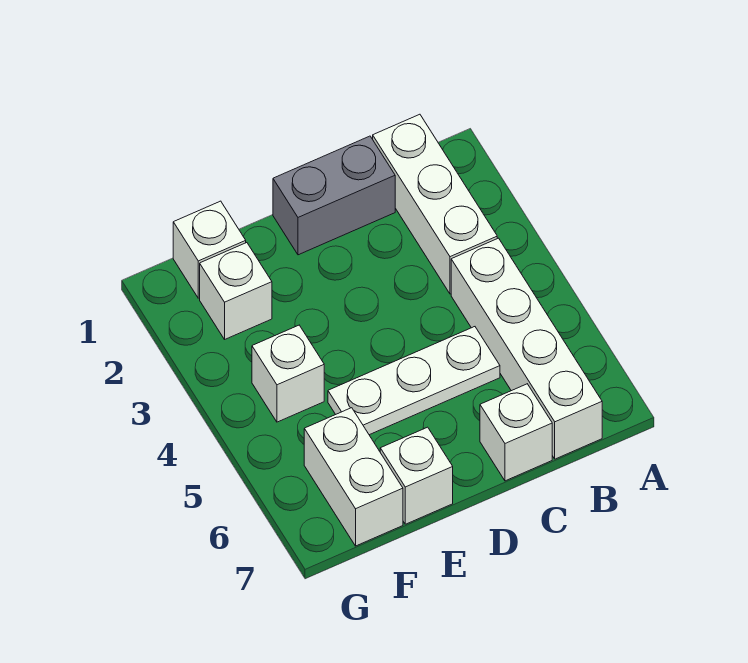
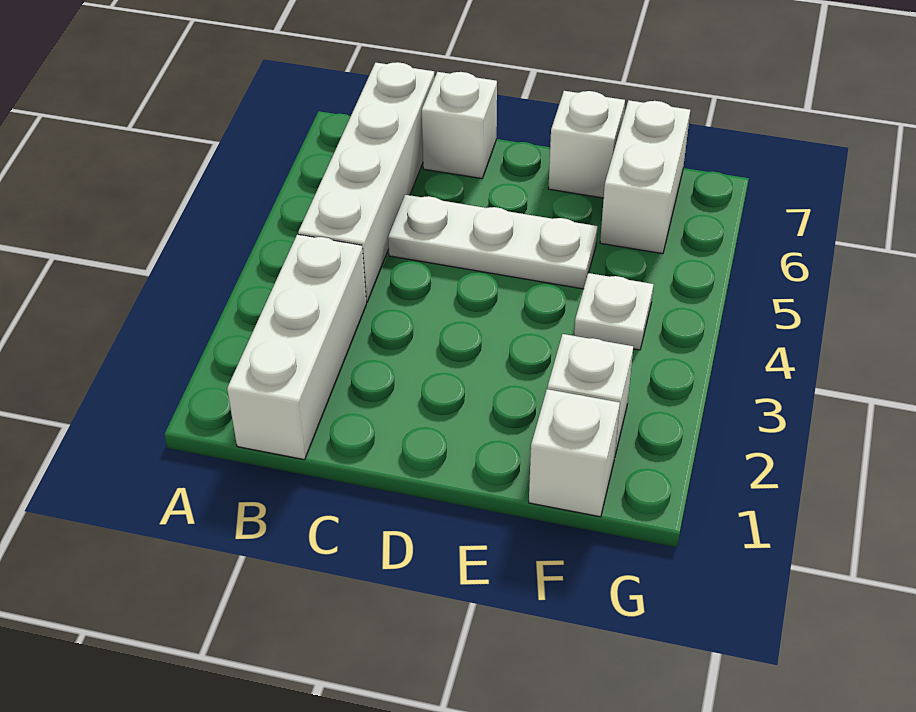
grey brick C1:D1 level 1 -> none
white brick F4 level 1 -> white plate F4 level 1

